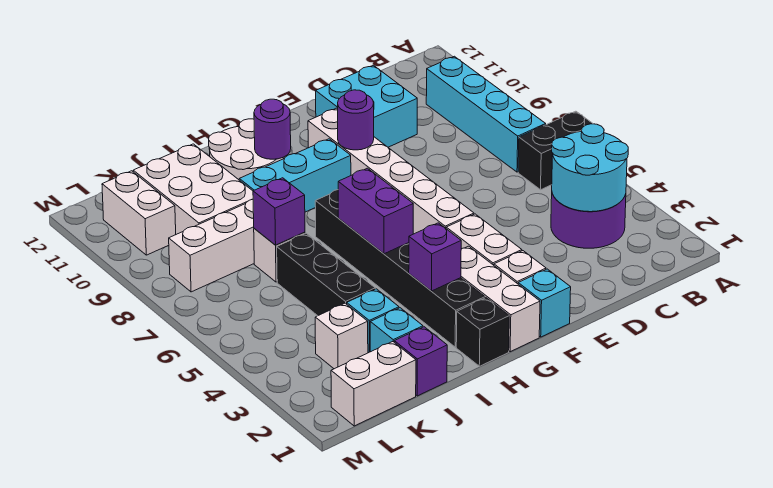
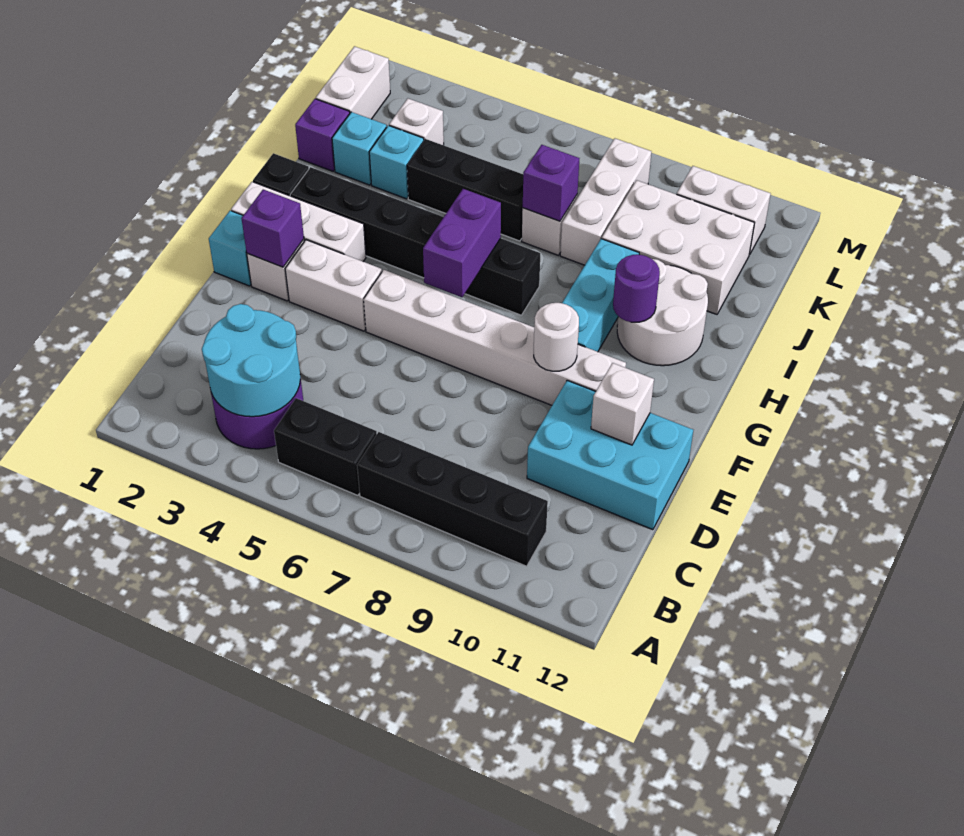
black brick A6:B6 level 1 -> black brick B5:B6 level 1
cyan brick B7:B10 level 1 -> black brick B7:B10 level 1
cyan brick D10:E11 level 1 -> cyan brick D10:E12 level 1
none -> white brick E11 level 2
purple round brick F9 level 2 -> white round brick F9 level 2
purple brick H3 level 2 -> purple brick F2 level 2
purple brick H5:H6 level 2 -> purple brick G6:H6 level 2

